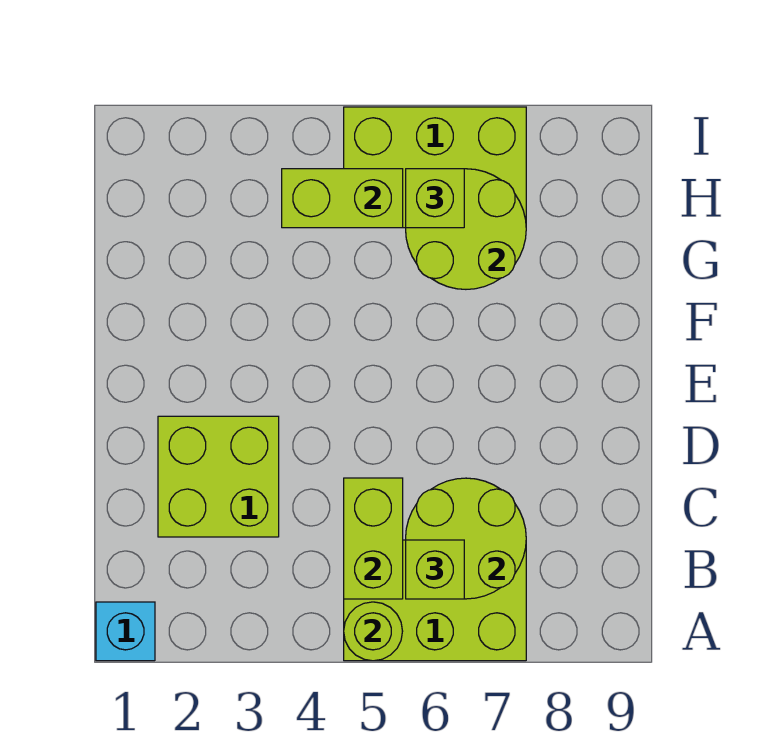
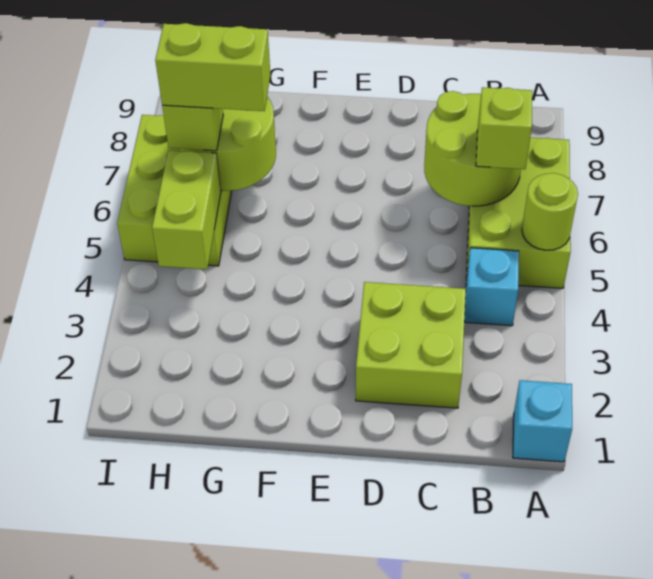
none -> cyan brick B4 level 1
lime brick B5:C5 level 2 -> lime brick G6:H6 level 4

